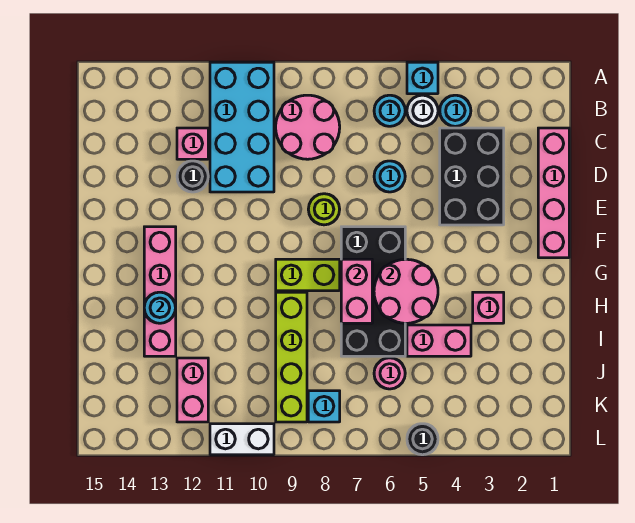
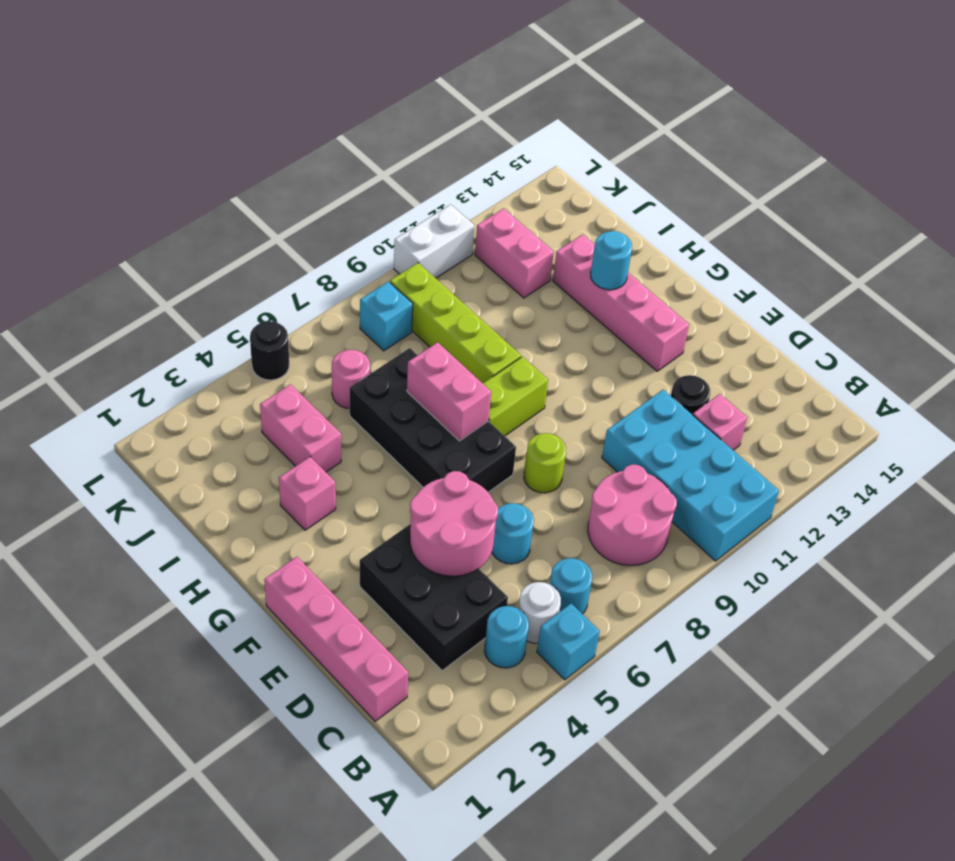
pink round brick G5:H6 level 2 -> pink round brick D4:E5 level 2
pink brick I4:I5 level 1 -> pink brick I4:J4 level 1

